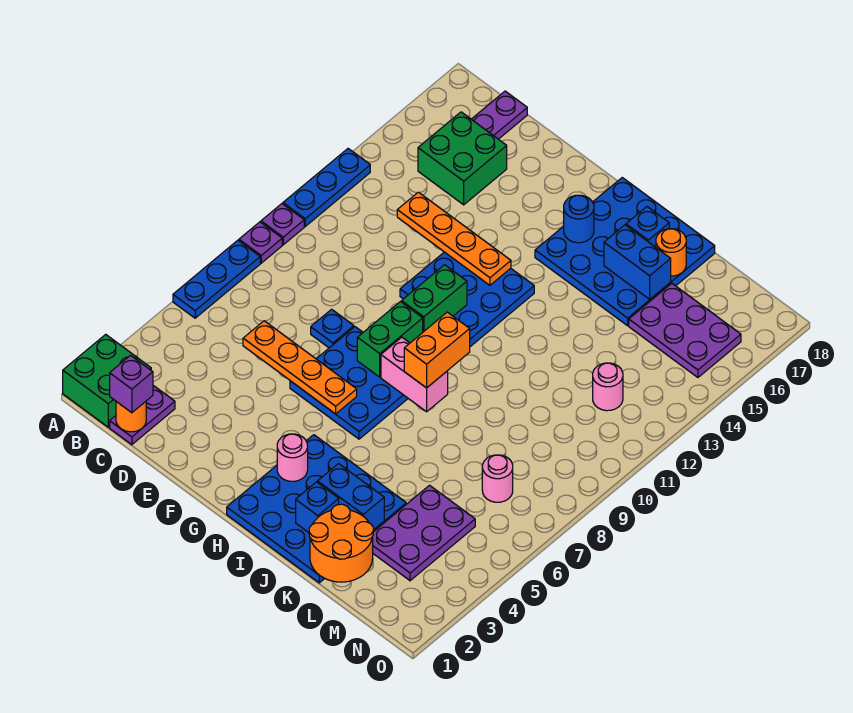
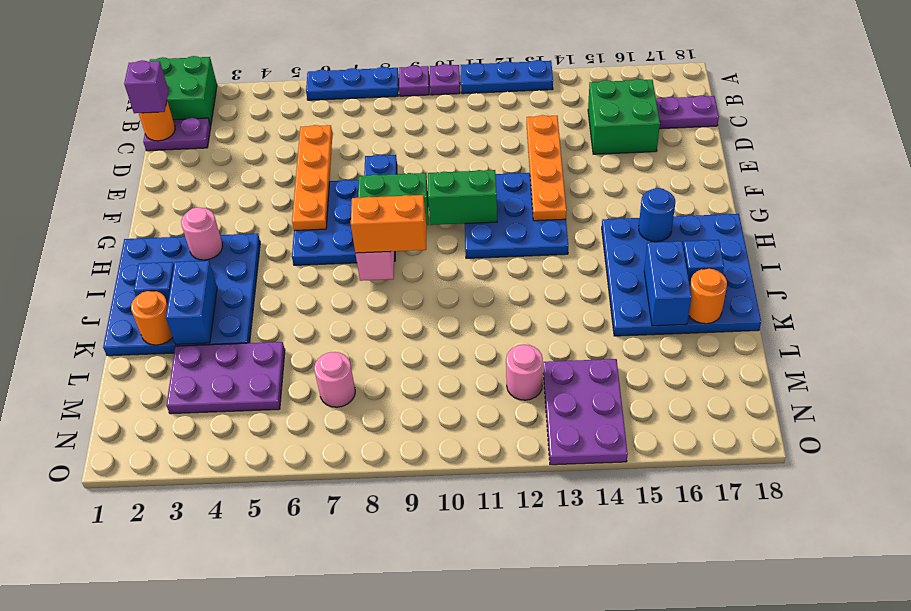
orange round brick K1:L2 level 2 -> orange round brick K2 level 2
purple plate L15:N16 level 1 -> purple plate M13:O14 level 1

